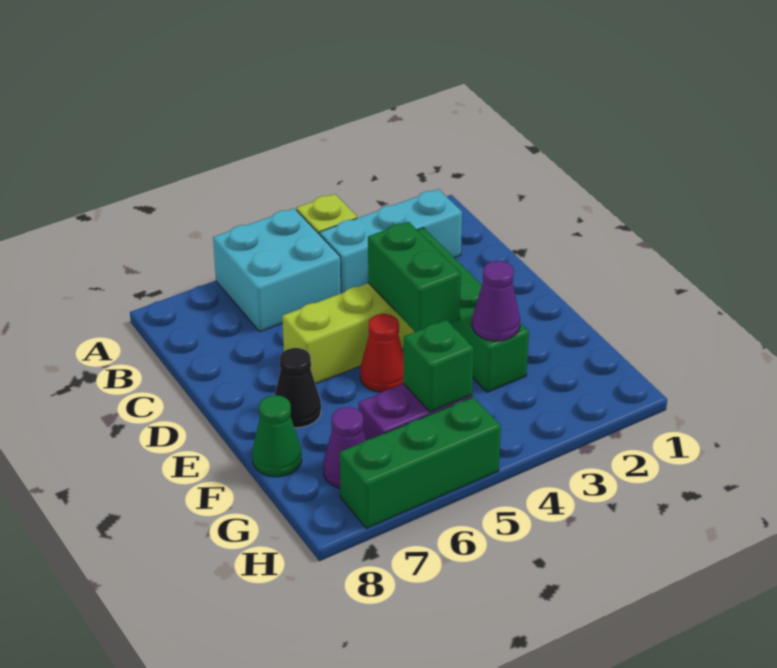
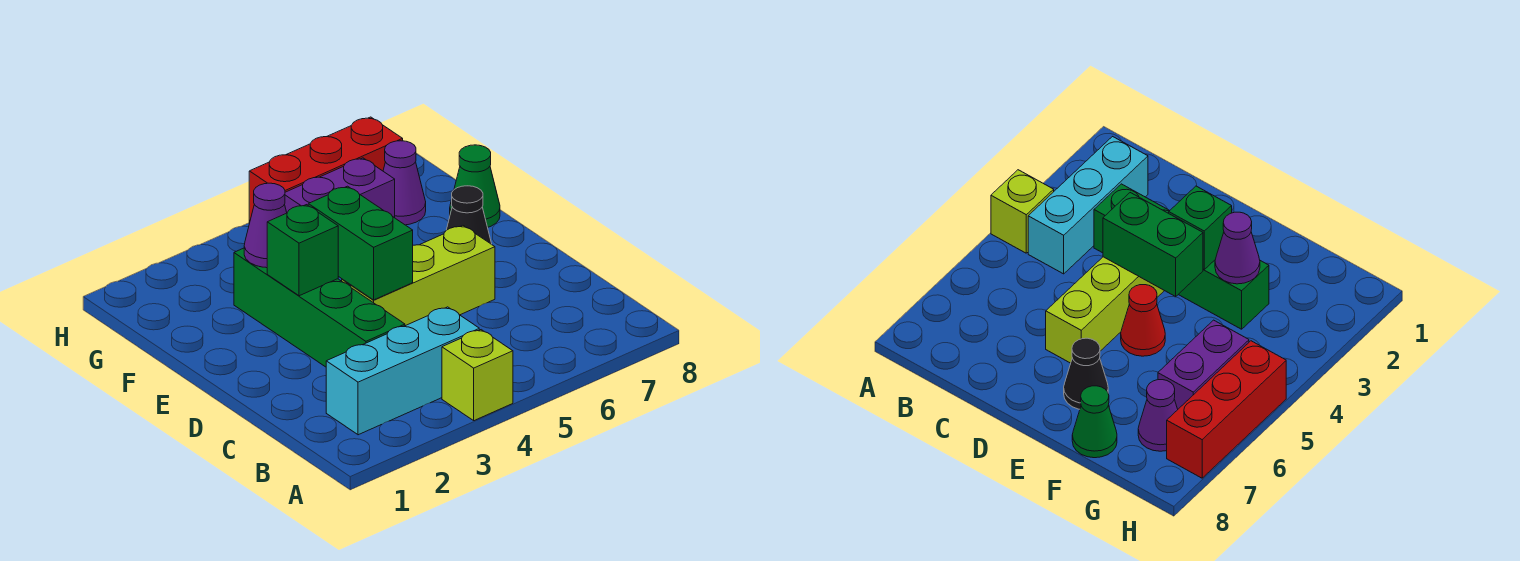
cyan brick A5:B6 level 1 -> none
green brick G5 level 2 -> green brick E3 level 2
green brick H5:H7 level 1 -> red brick H5:H7 level 1

